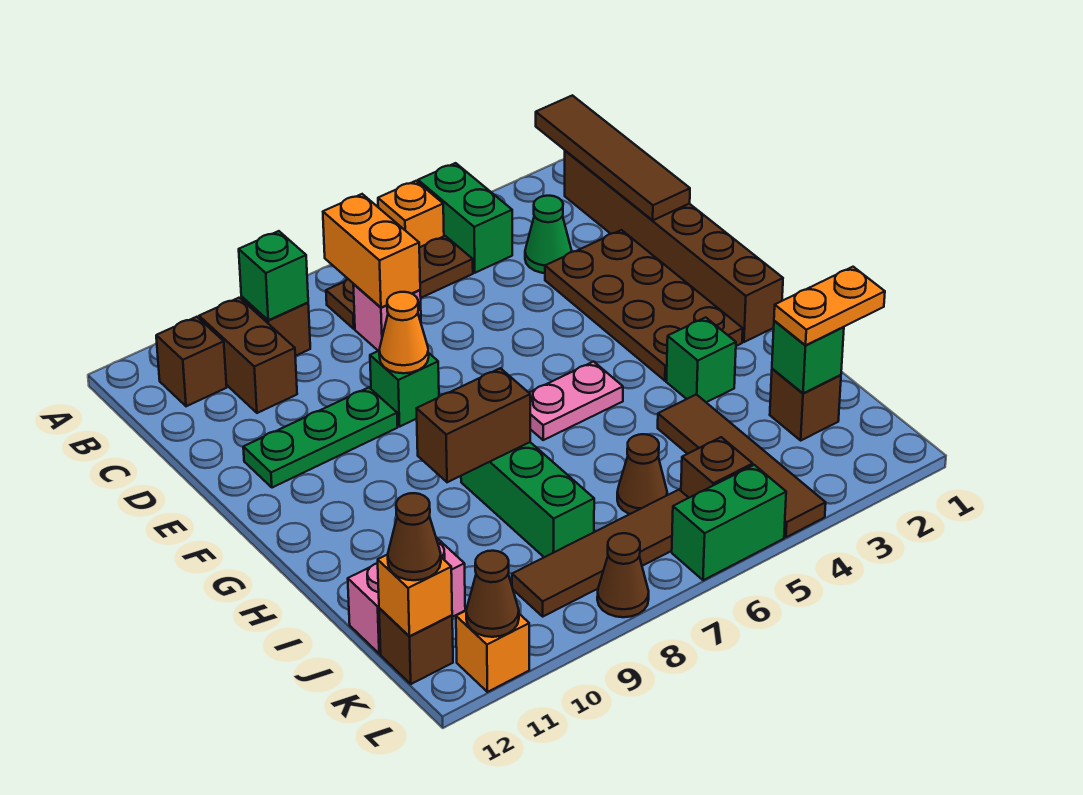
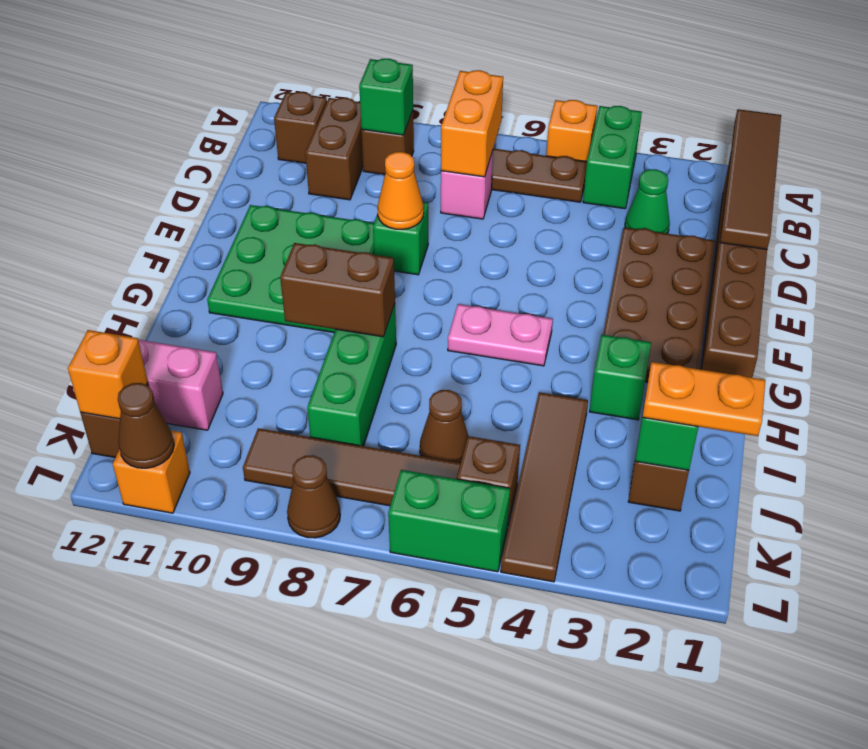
green plate E9:E11 level 1 -> green plate E9:G11 level 1
brown cone K12 level 3 -> none

